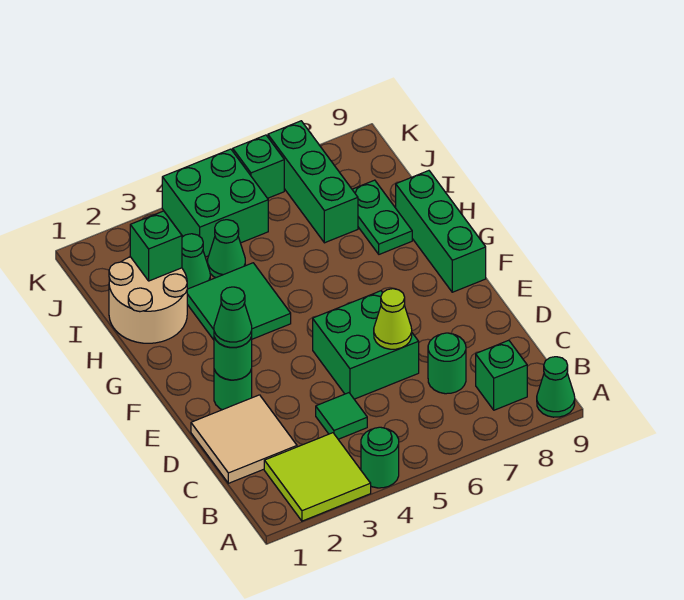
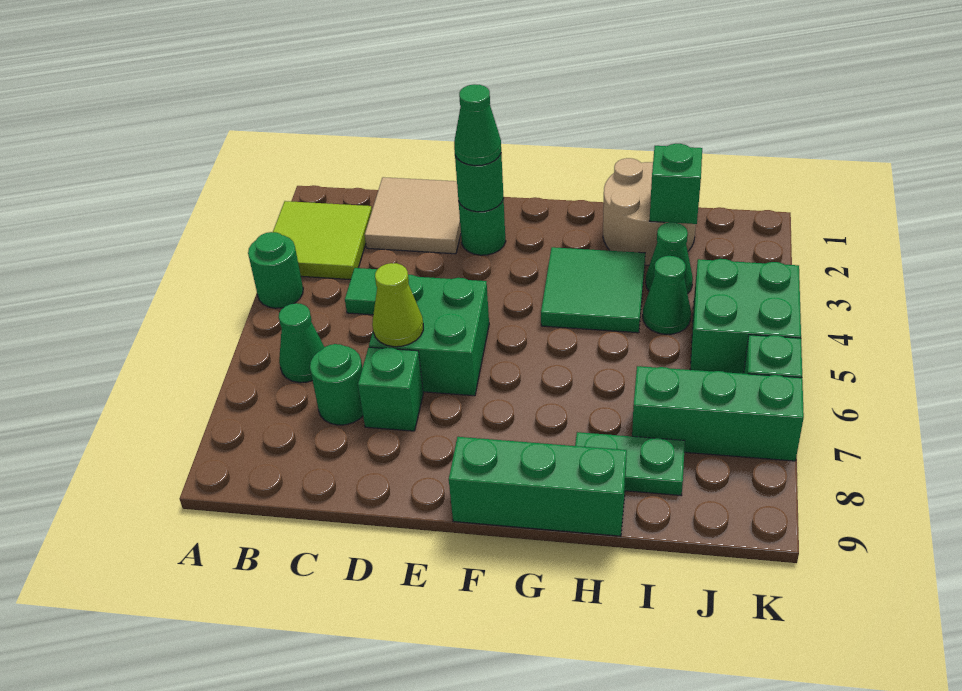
green cone A9 level 1 -> green cone B6 level 1
green brick B8 level 1 -> green brick D7 level 1

